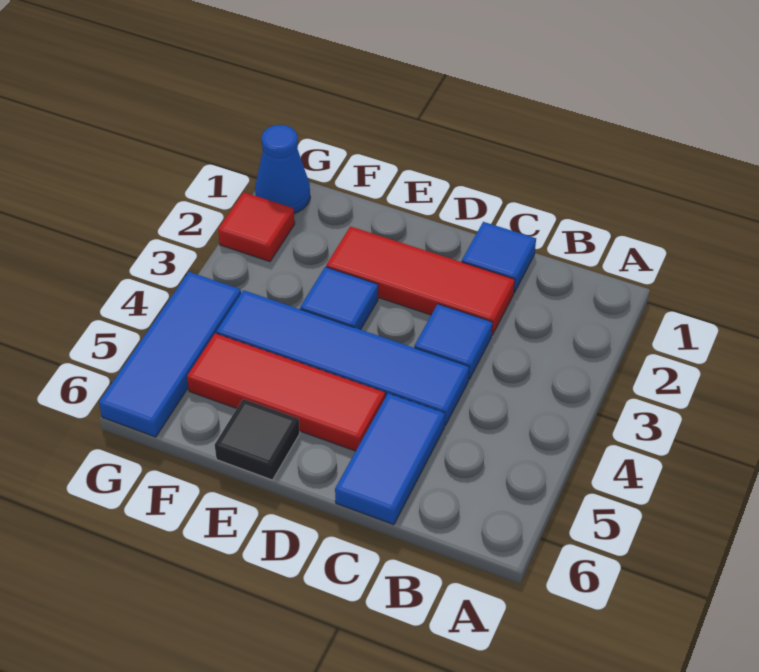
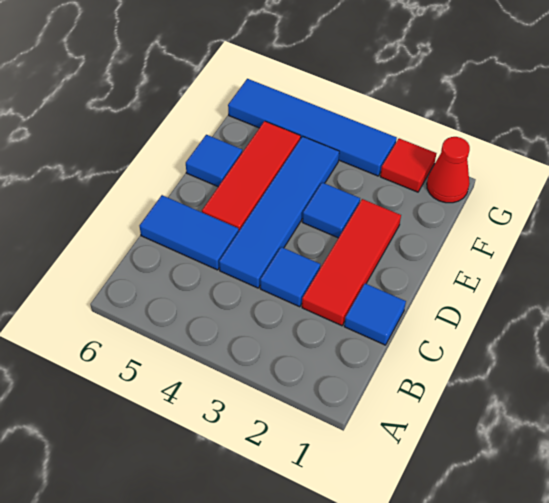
black tile E6 level 1 -> blue tile E6 level 1
blue cone G1 level 1 -> red cone G1 level 1
blue tile G4:G6 level 1 -> blue tile G3:G6 level 1

